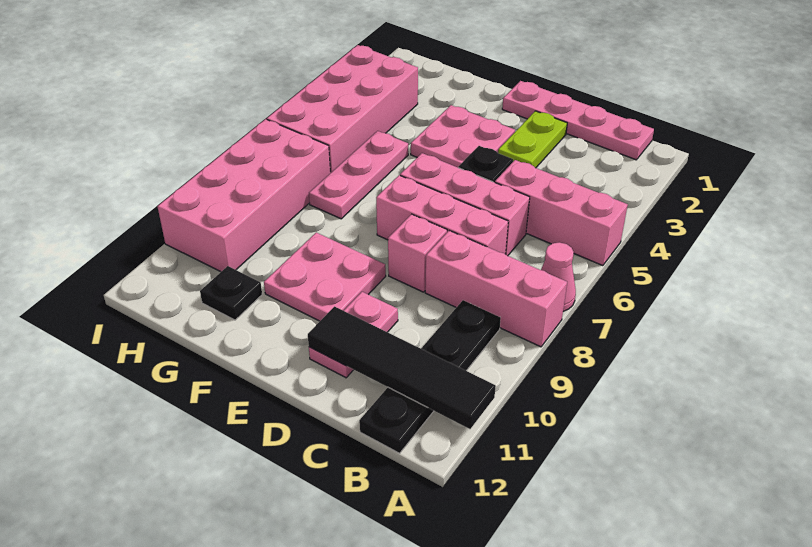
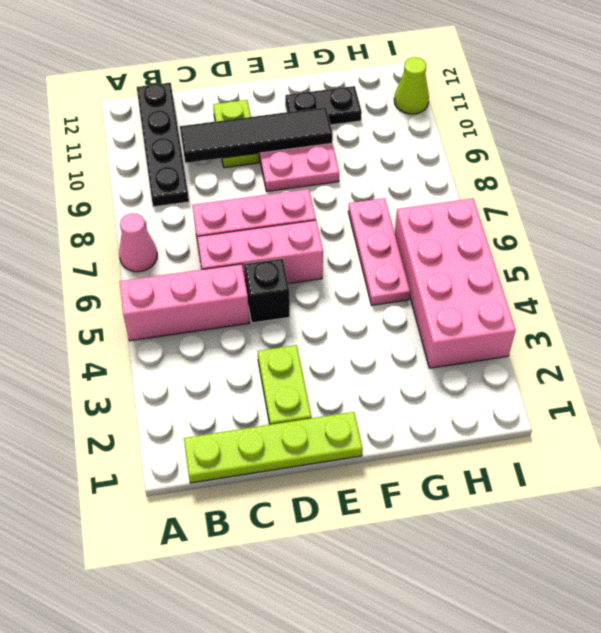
pink brick A8:C8 level 1 -> none
black tile A11:D11 level 2 -> black tile C10:F10 level 2
pink plate B1:E1 level 1 -> lime plate B1:E1 level 1
pink brick D8 level 1 -> none
pink plate D10:D11 level 1 -> lime plate D10:D11 level 1
pink plate E3:F4 level 1 -> none
black plate G11 level 1 -> black plate F11:G11 level 1
pink brick H7:I10 level 1 -> none
none -> lime cone I11 level 1

